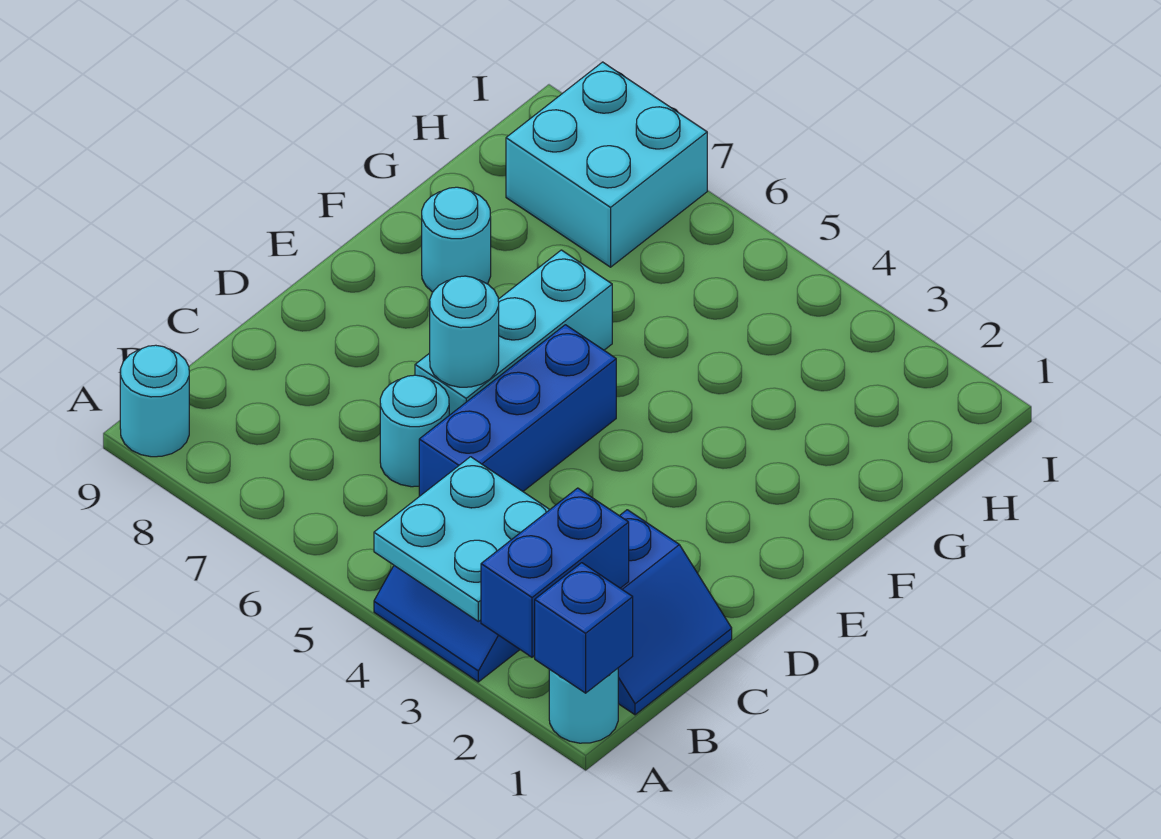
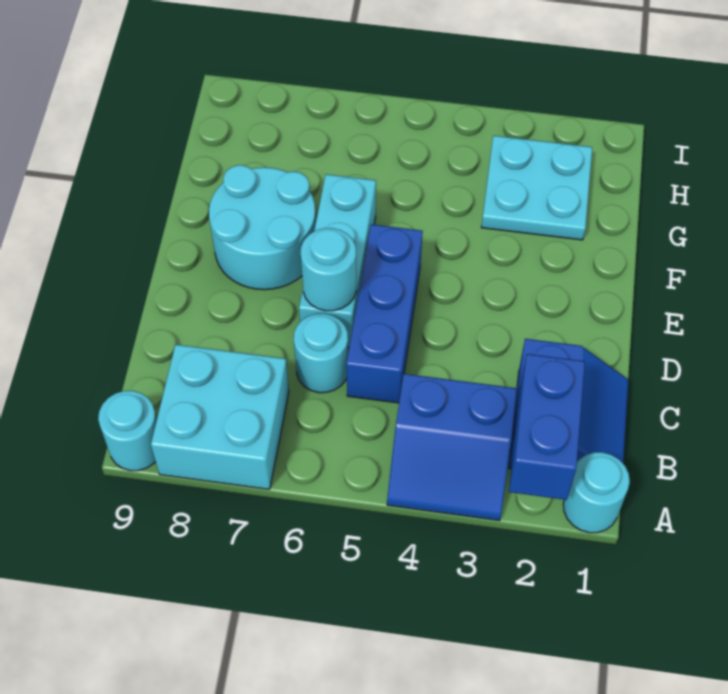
blue brick A1 level 2 -> none
cyan plate A3:B4 level 2 -> cyan plate G2:H3 level 1
cyan round brick F8 level 1 -> cyan round brick E7:F8 level 1
cyan brick H7:I8 level 1 -> cyan brick A7:B8 level 1

